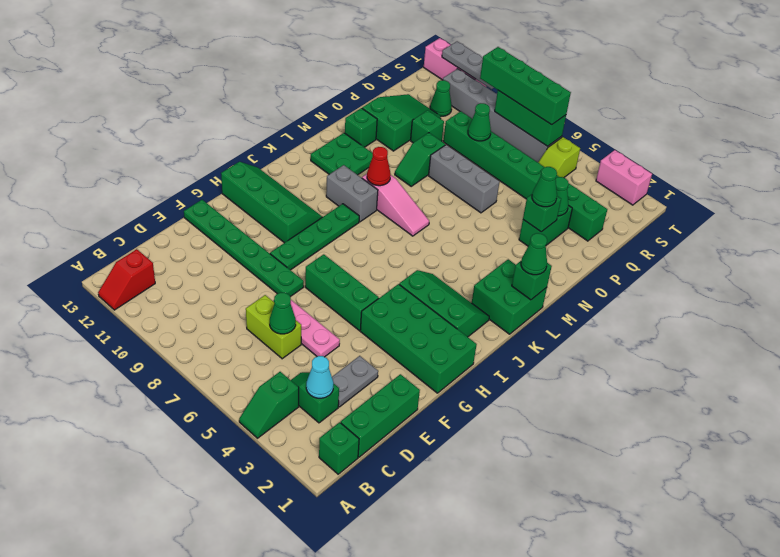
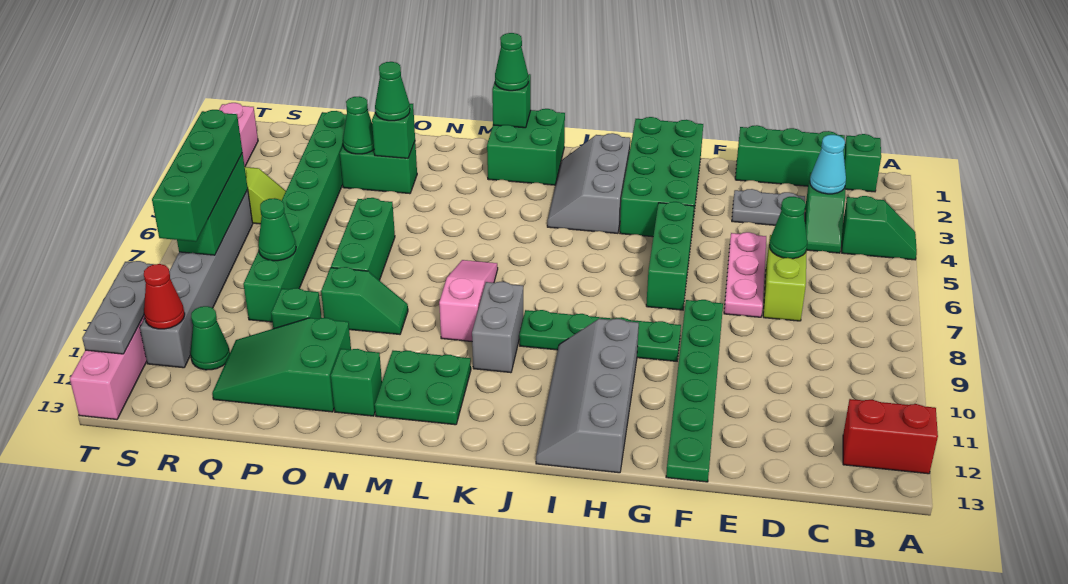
red slope A12:B12 level 1 top B -> red brick A12:B12 level 1
green slope H10:I13 level 1 top H -> grey slope H10:I13 level 1 top H
green slope I2:J4 level 1 top I -> grey slope I2:J4 level 1 top I
red cone L9 level 2 -> red cone S11 level 2
grey brick O6:O8 level 1 -> green brick O6:O8 level 1

